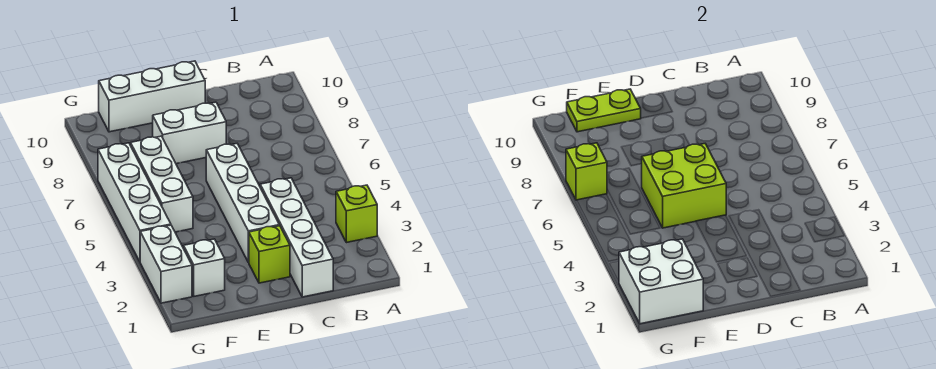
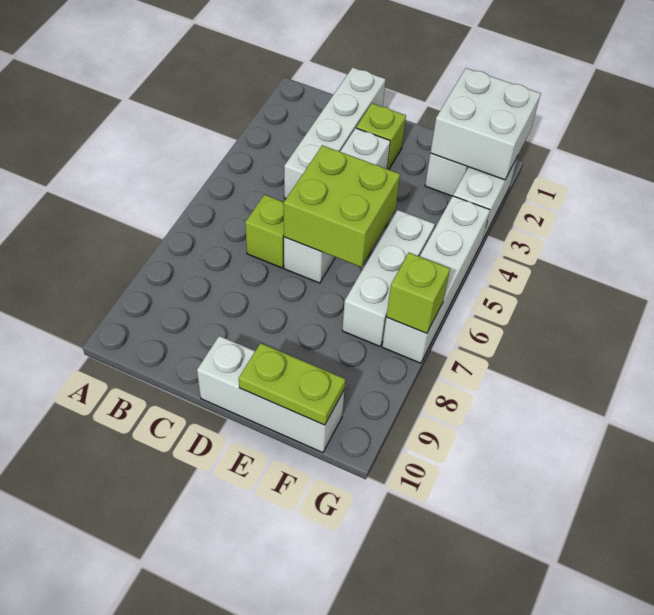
lime brick A3 level 1 -> lime brick C6 level 1
white brick D8:E8 level 1 -> none

